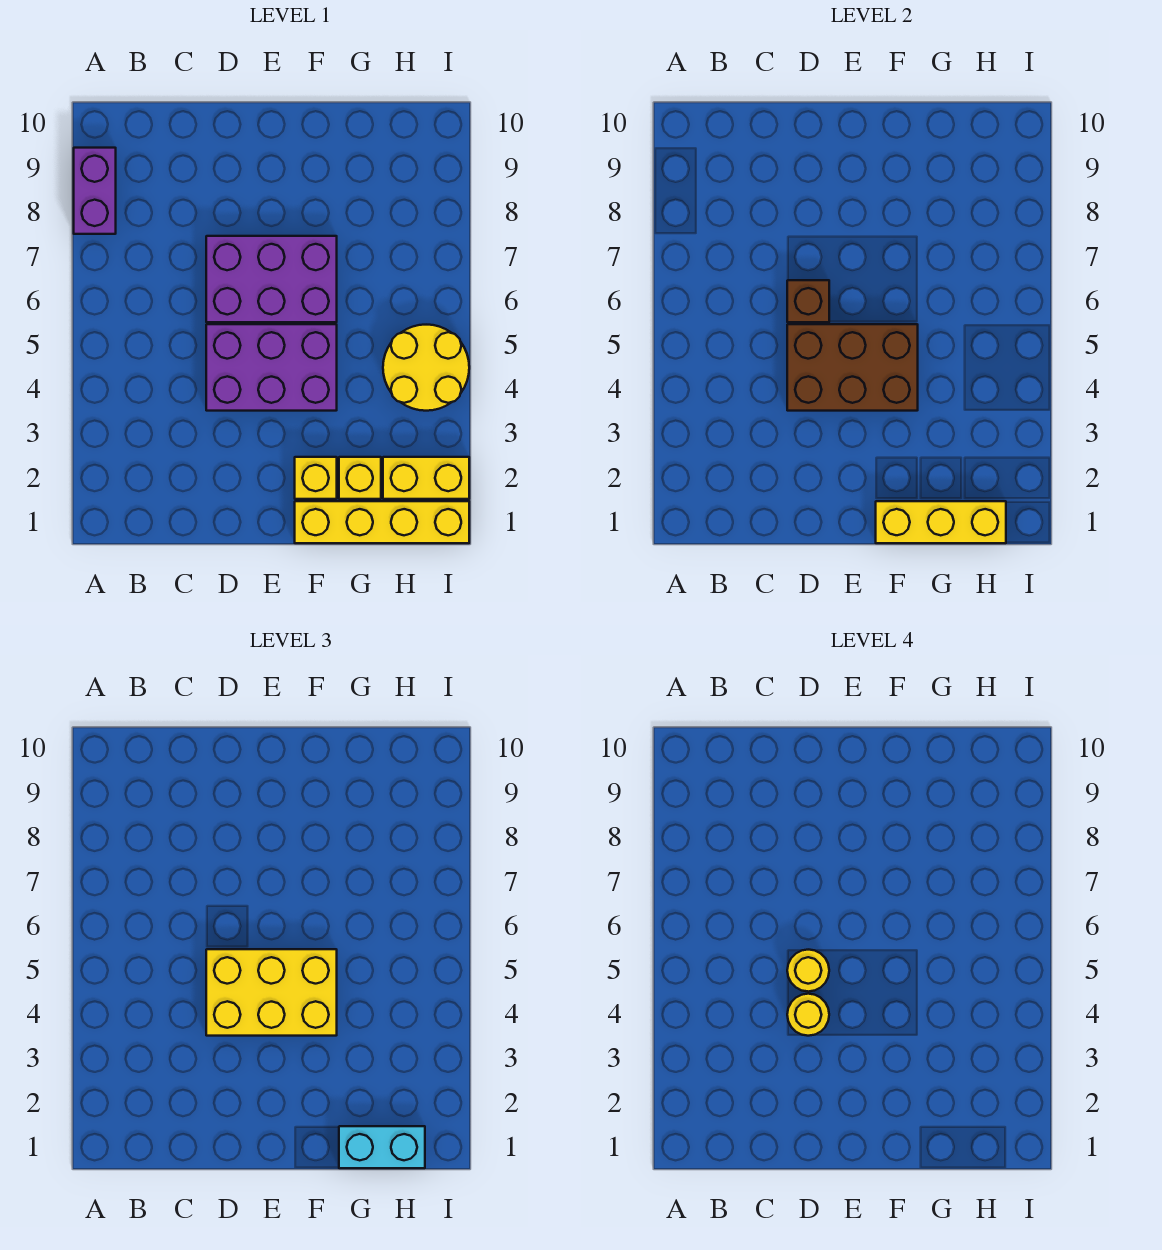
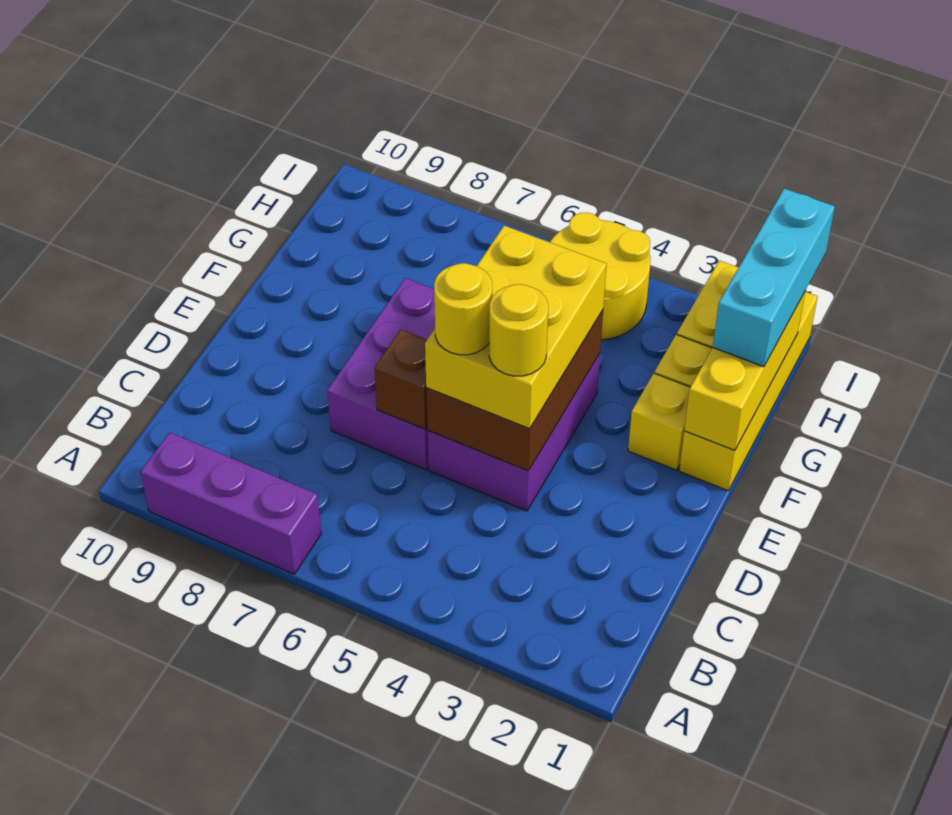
purple brick A8:A9 level 1 -> purple brick A7:A9 level 1
cyan brick G1:H1 level 3 -> cyan brick G1:I1 level 3

